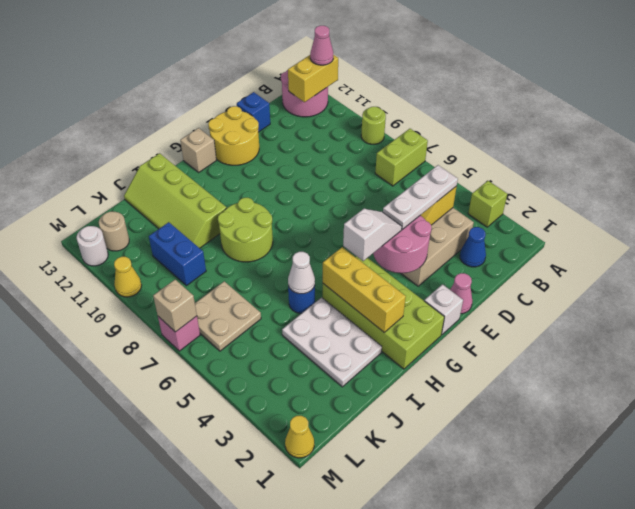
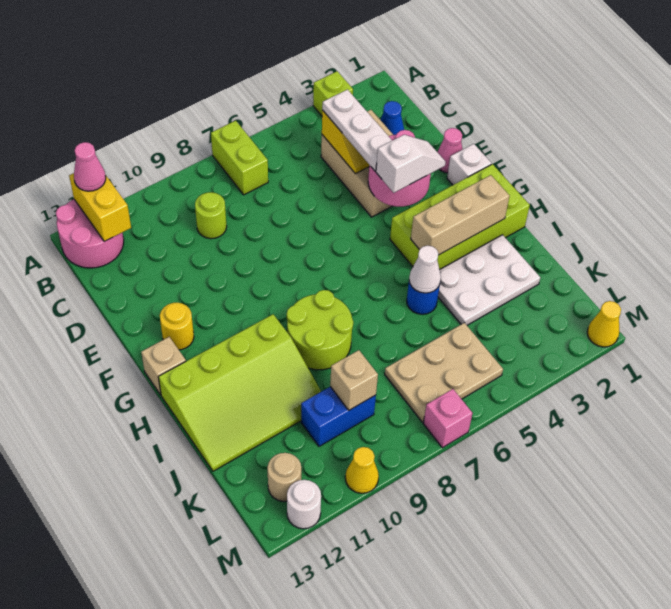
lime round brick A9 level 1 -> lime round brick C9 level 1
blue brick D13 level 1 -> none
yellow round brick E12:F13 level 1 -> yellow round brick F12 level 1
white slope F4:G4 level 3 top G -> white slope F3:F4 level 3 top 4
yellow brick H2:H4 level 2 -> tan brick H2:H4 level 2
lime slope I10:J13 level 1 top I -> lime slope H10:J13 level 1 top H
tan plate K6:L7 level 1 -> tan plate K5:L7 level 1
tan brick M7 level 2 -> tan brick K9 level 2

